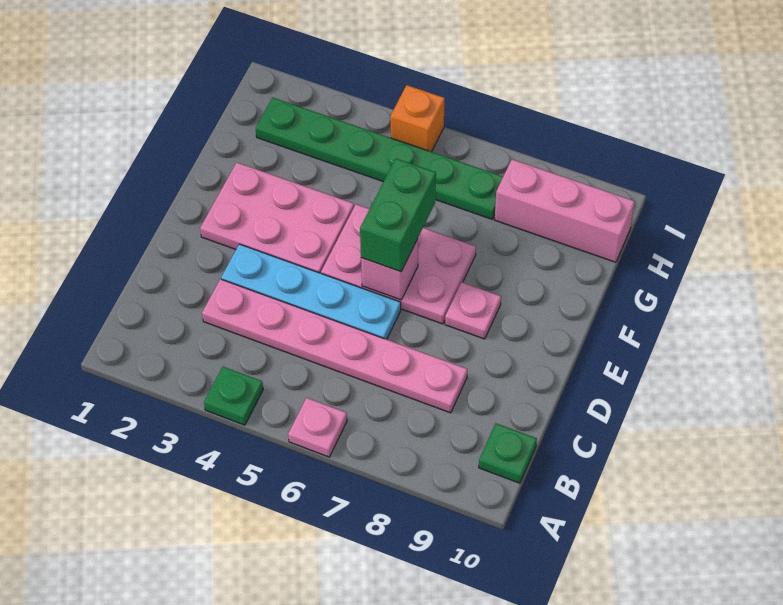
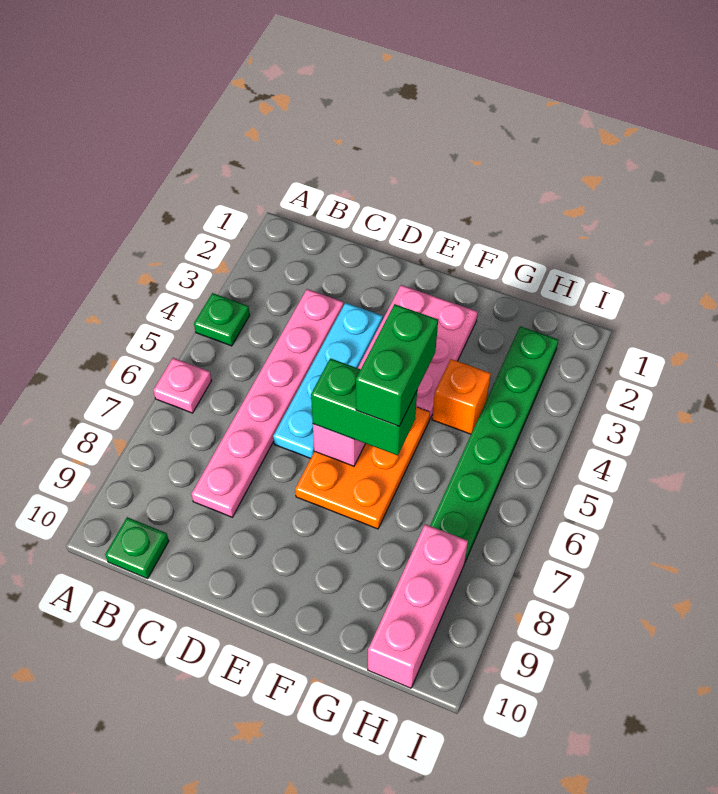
pink plate E5:F7 level 1 -> orange plate E5:F7 level 1
pink plate E8 level 1 -> none
none -> green brick F5:F6 level 4
orange brick I5 level 1 -> orange brick G4 level 1

